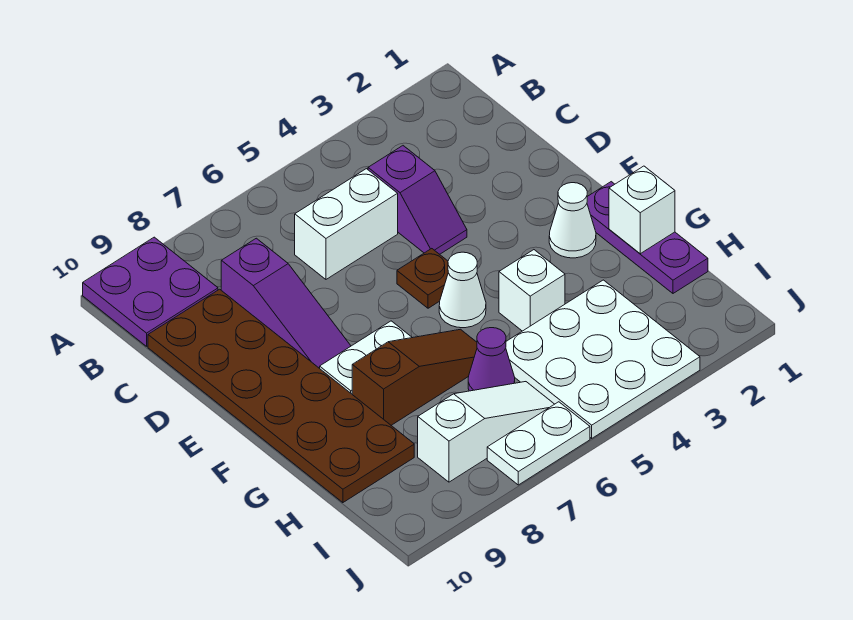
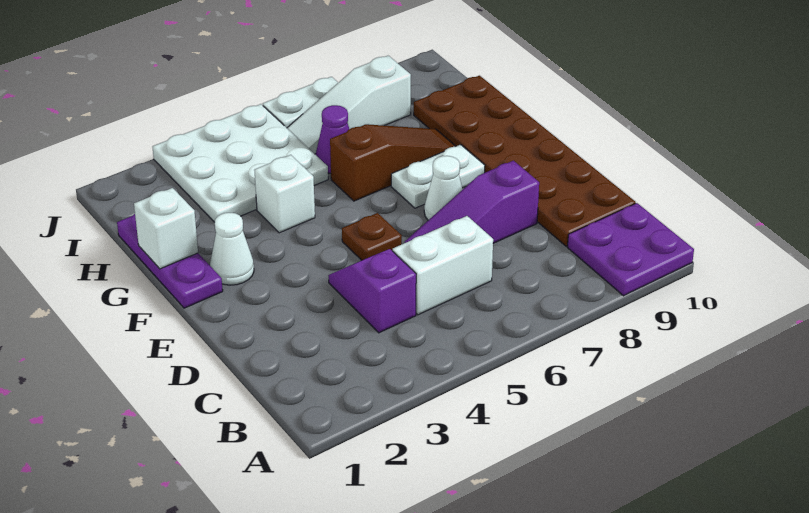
purple slope C8:E8 level 1 top C -> purple slope D6:D8 level 1 top 8
white cone F5 level 1 -> white cone E7 level 1
brown slope G6:G8 level 1 top 8 -> brown slope G6:G8 level 1 top 6

